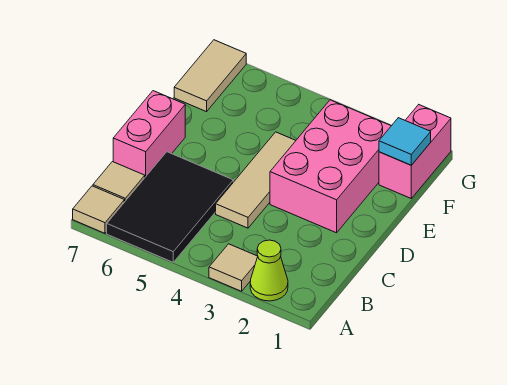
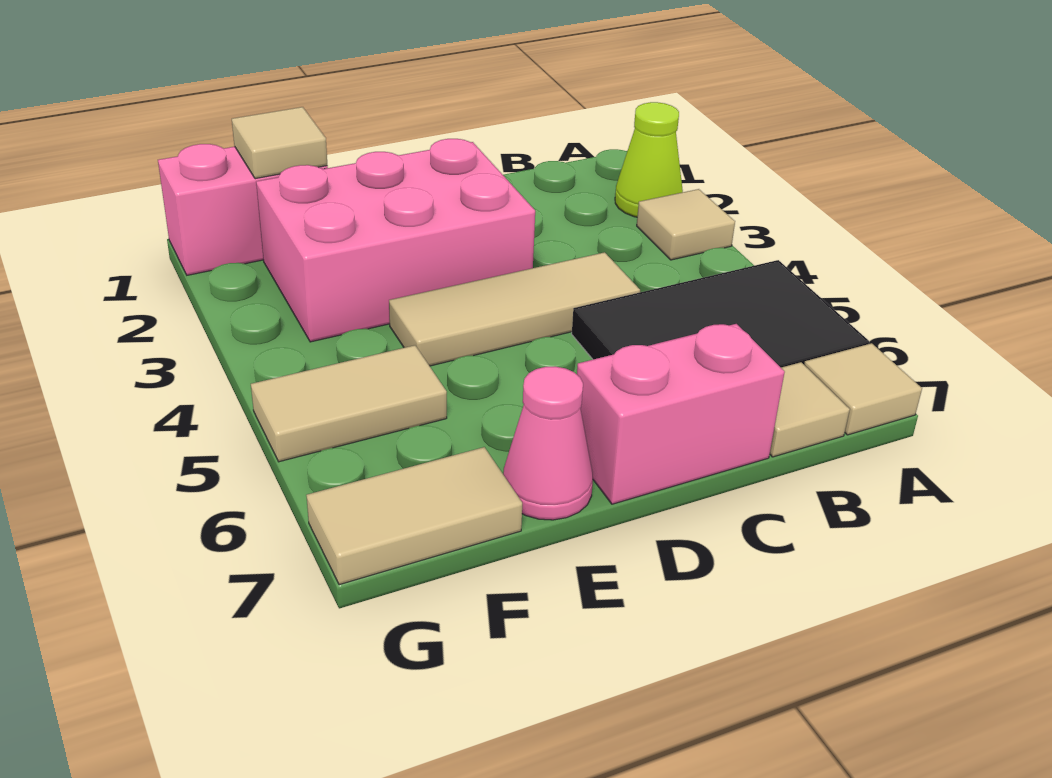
none -> pink cone E7 level 1
cyan tile F1 level 2 -> tan tile F1 level 2
none -> tan tile F5:G5 level 1

